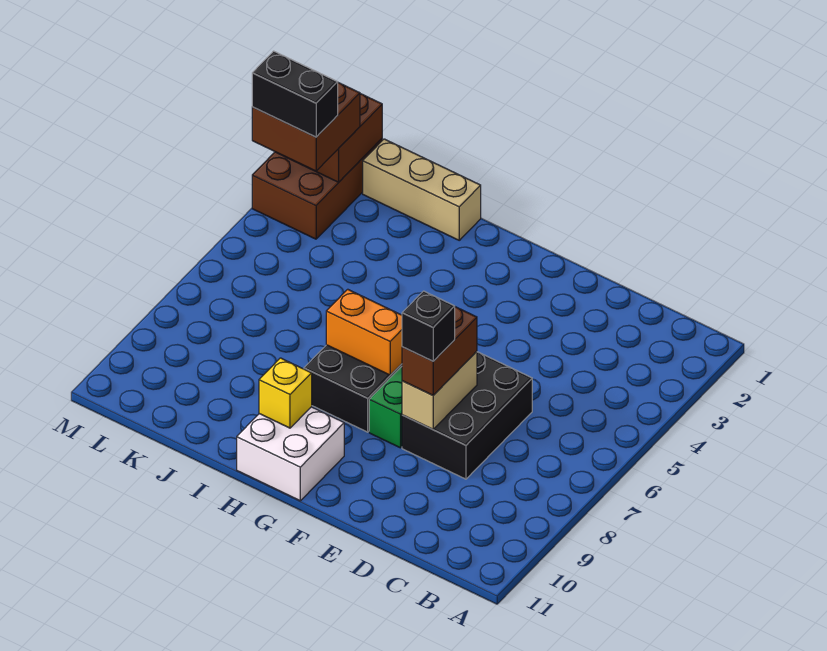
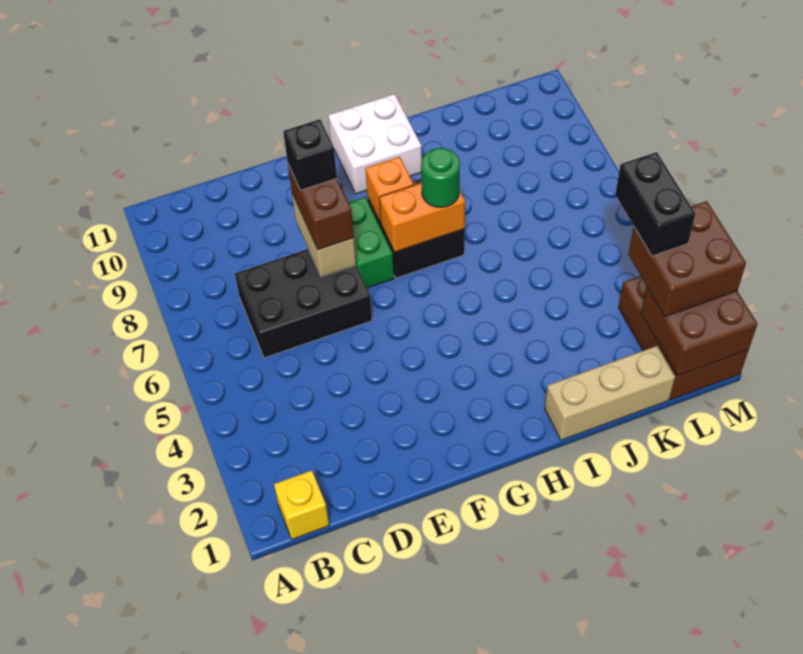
black brick D6:E8 level 1 -> black brick C6:E7 level 1
none -> orange brick G8 level 2
none -> green round brick H7 level 3
yellow brick H10 level 2 -> yellow brick B1 level 1
black brick L3:M3 level 4 -> black brick L3:L4 level 4

